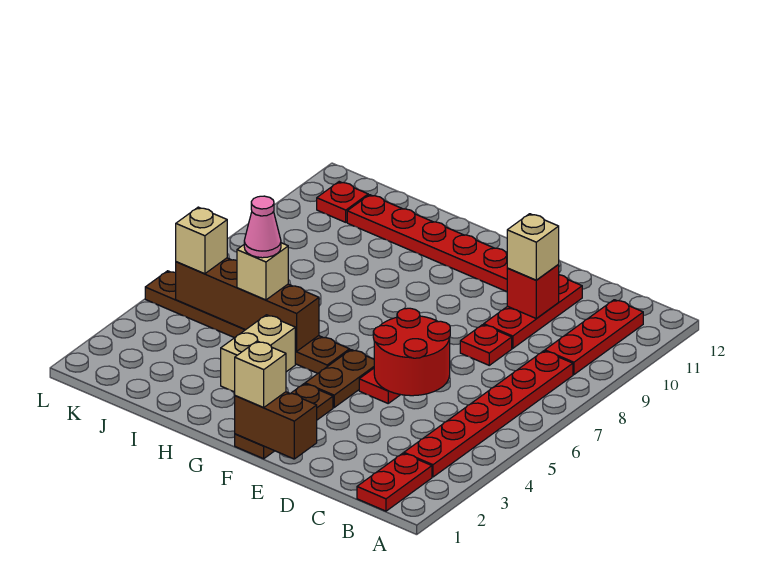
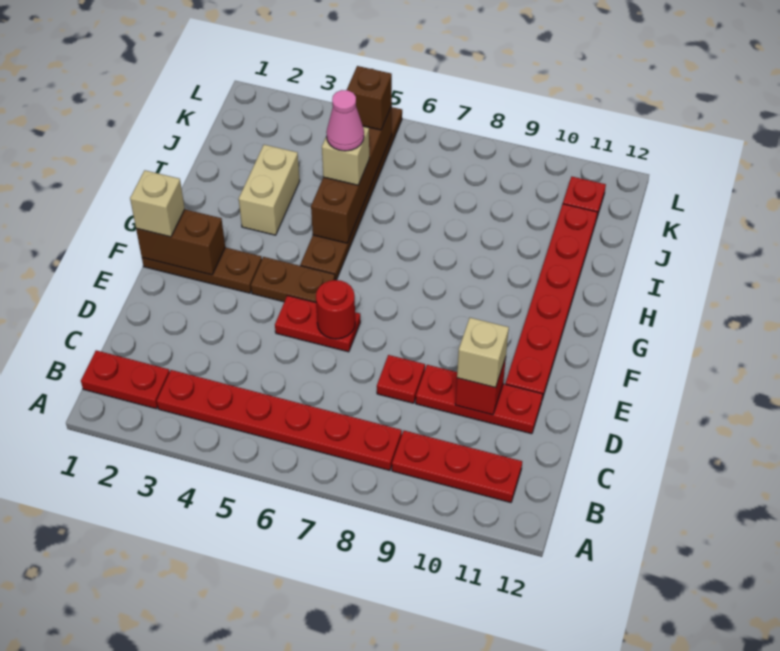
red round brick D5:E6 level 2 -> red round brick E6 level 2
brown brick E1:F1 level 2 -> brown brick F1:F2 level 2
tan brick H3:H4 level 1 -> tan brick H3:I3 level 1
tan brick K5 level 3 -> brown brick K5 level 3

